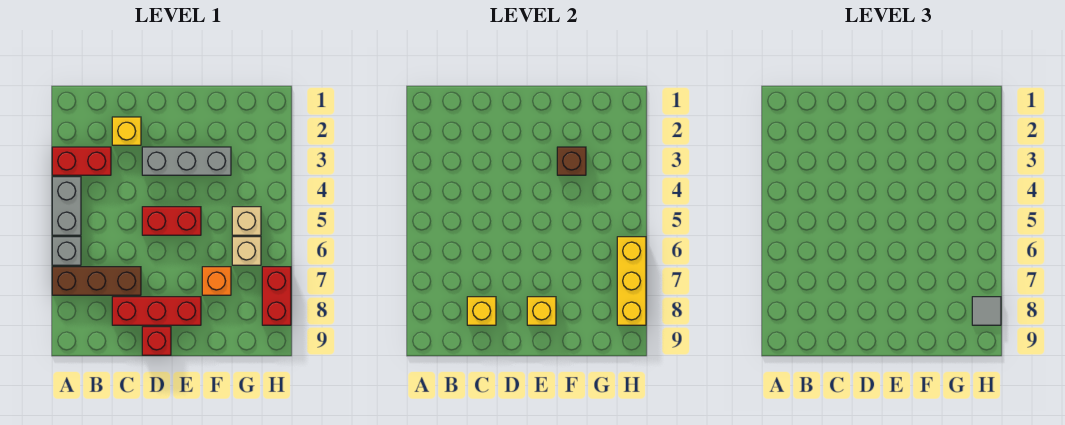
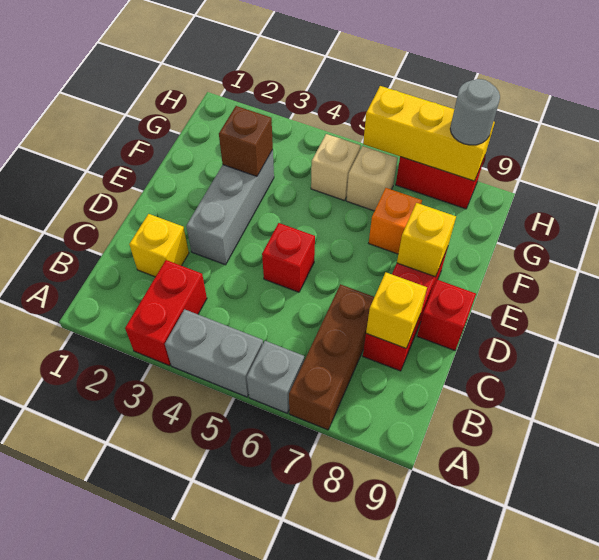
red brick D5:E5 level 1 -> red brick D5 level 1
grey tile H8 level 3 -> grey round brick H8 level 3

